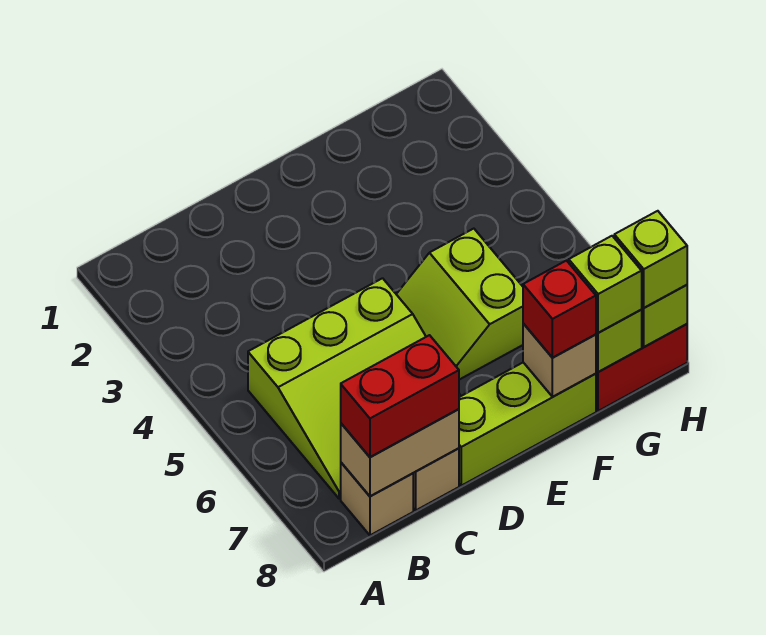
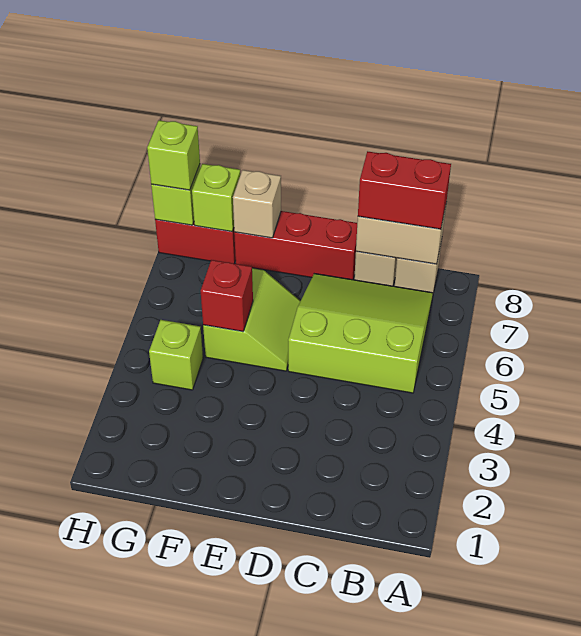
lime brick D8:F8 level 1 -> red brick D8:F8 level 1
red brick F8 level 3 -> red brick F5 level 2
lime brick G8 level 3 -> lime brick G4 level 1

